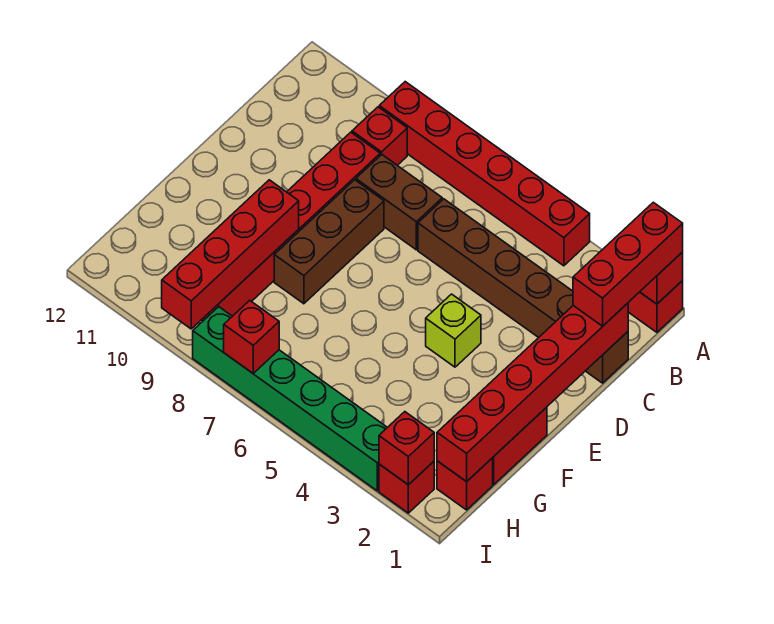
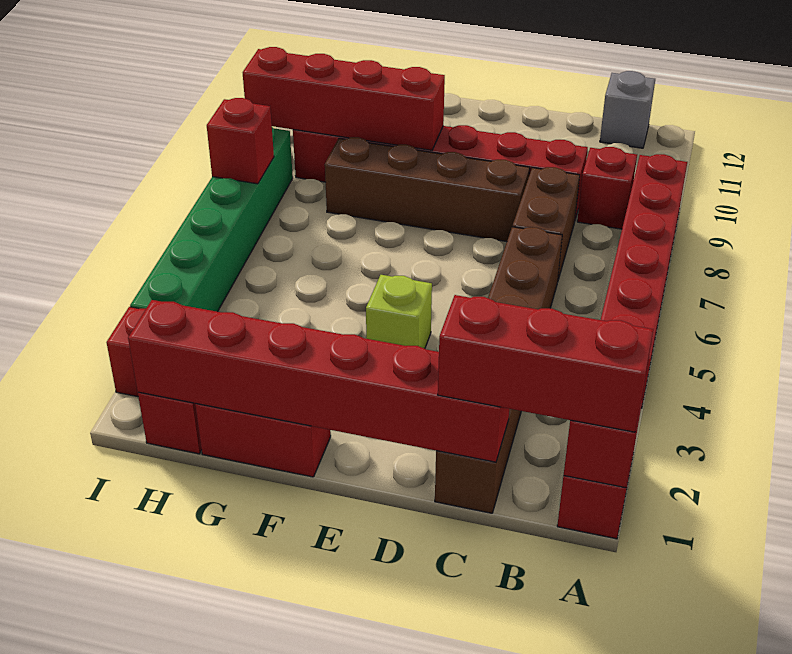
none -> grey brick B12 level 1
brown brick D8:F8 level 1 -> brown brick D8:G8 level 1
red brick I2 level 2 -> none

